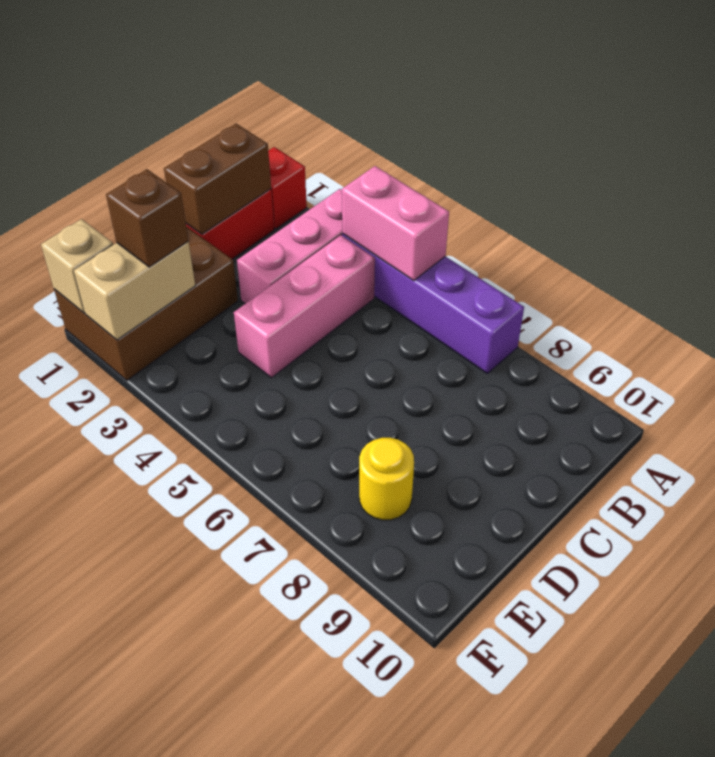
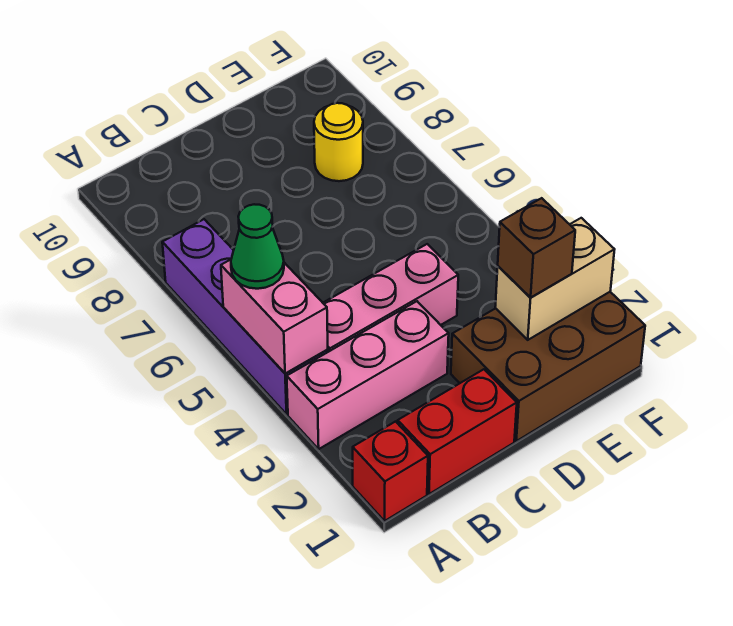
none -> green cone A5 level 3
brown brick B1:C1 level 2 -> none
tan brick F1 level 2 -> none

